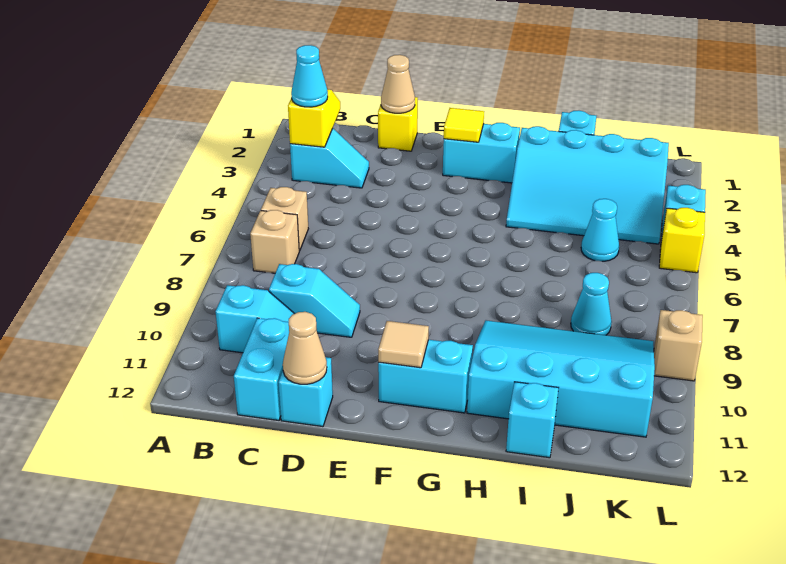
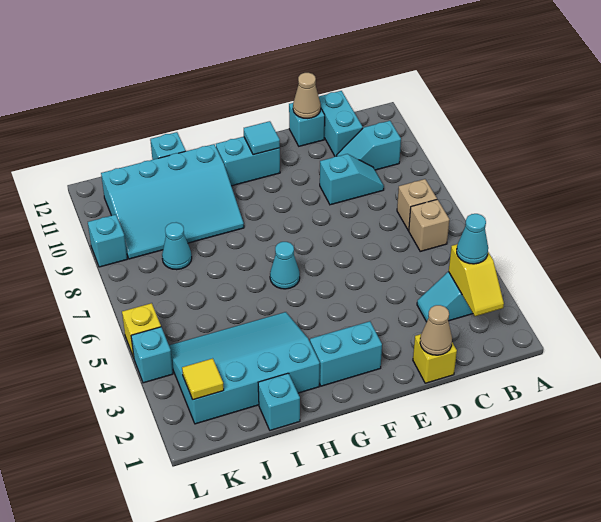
cyan slope C9:D9 level 1 top C -> cyan slope C9:D9 level 1 top D
yellow tile F2 level 2 -> yellow tile K2 level 2
tan tile F11 level 2 -> cyan tile F11 level 2
cyan cone J5 level 1 -> cyan cone G6 level 1
tan brick L9 level 1 -> cyan brick L9 level 1

